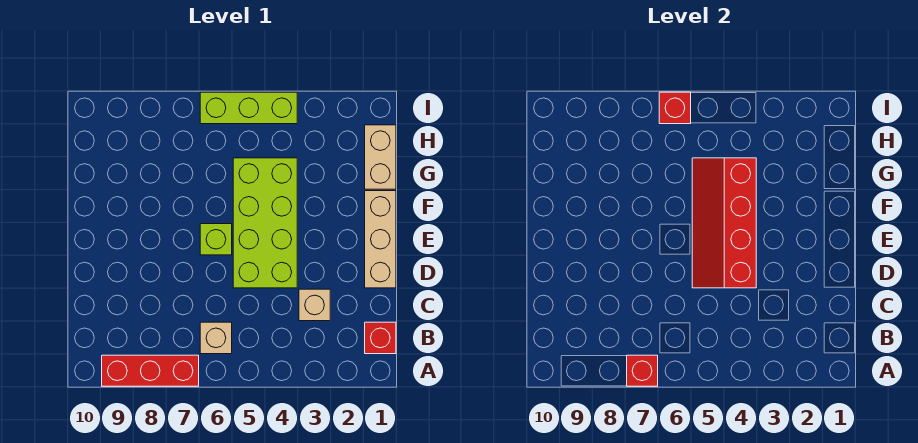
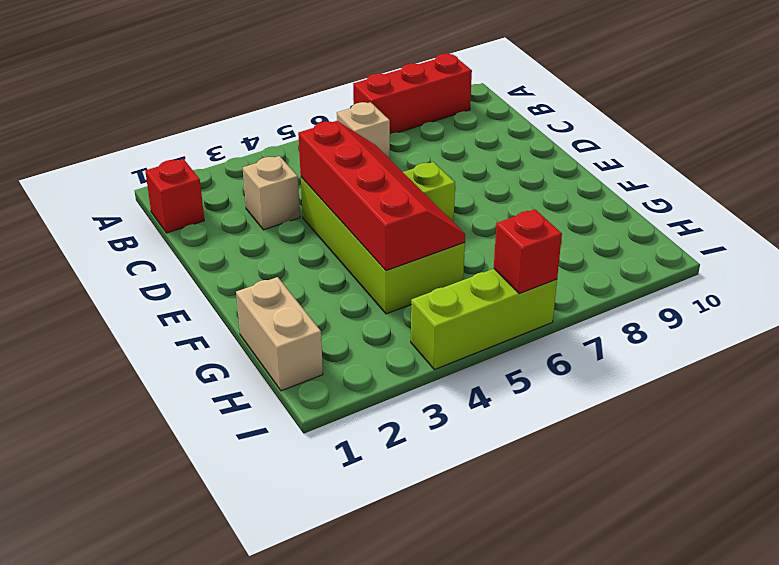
red brick A7 level 2 -> none
tan brick D1:F1 level 1 -> none

